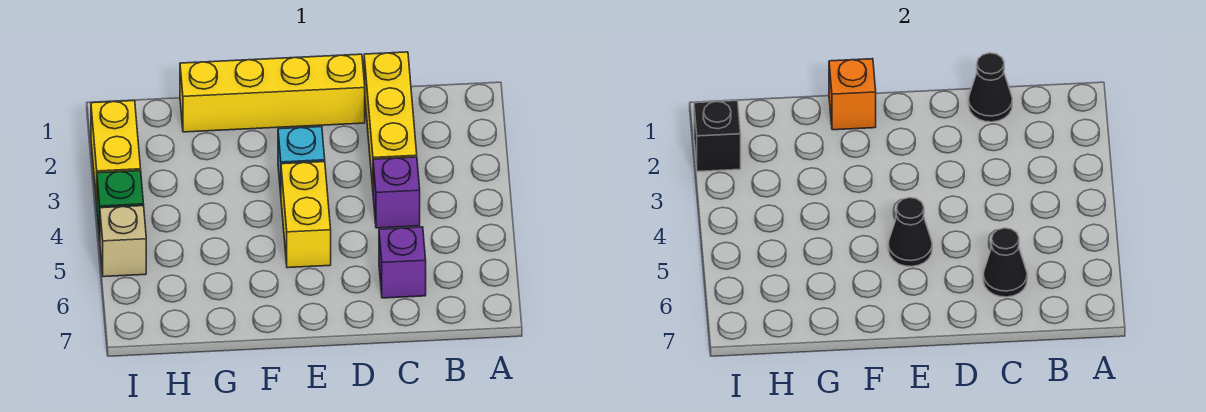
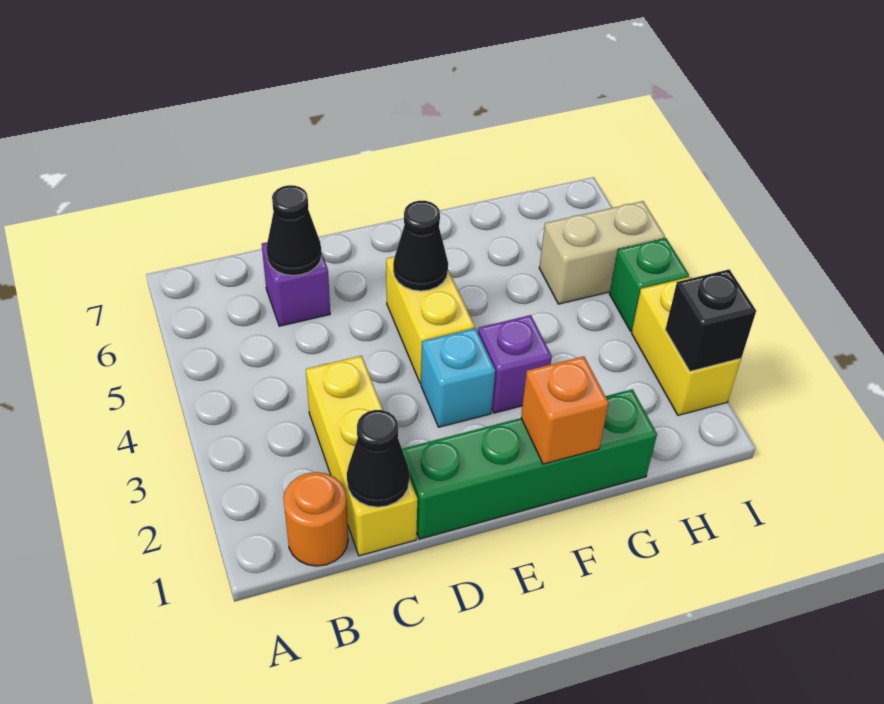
none -> orange round brick B1 level 1
purple brick C4 level 1 -> purple brick F3 level 1
yellow brick D1:G1 level 1 -> green brick D1:G1 level 1
tan brick I5 level 1 -> tan brick H5:I5 level 1

